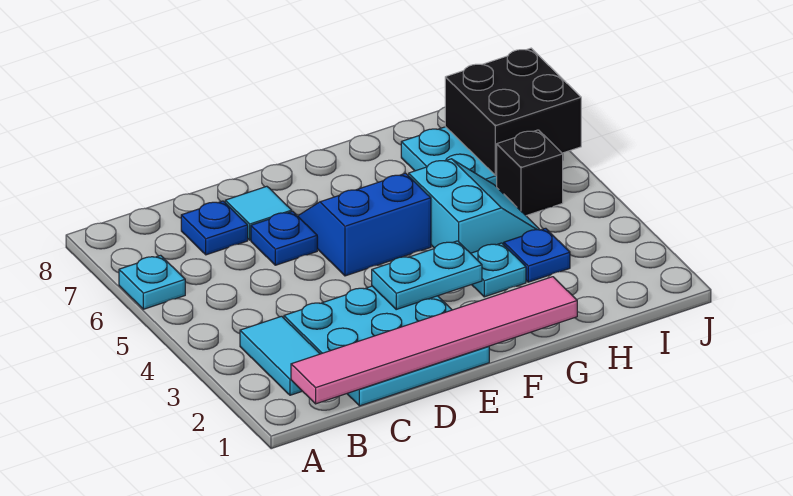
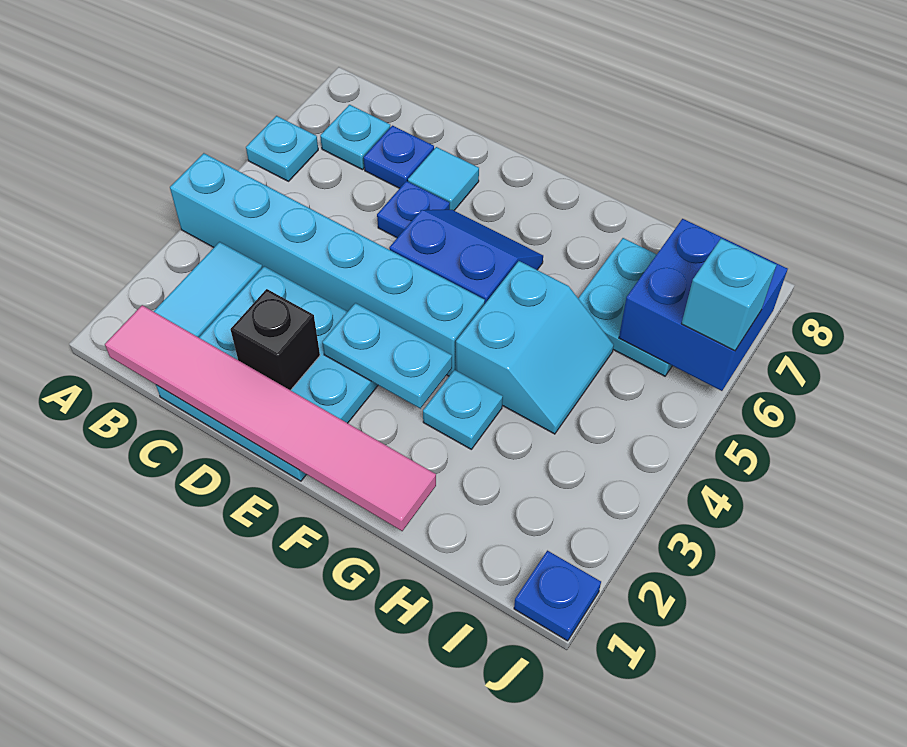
none -> cyan brick A4:F4 level 1
none -> cyan plate B7 level 1
blue plate H3 level 1 -> blue plate J1 level 1
black brick I5 level 1 -> black brick D2 level 2
black brick I6:J7 level 2 -> blue brick I6:J7 level 2
none -> cyan brick J6 level 3

